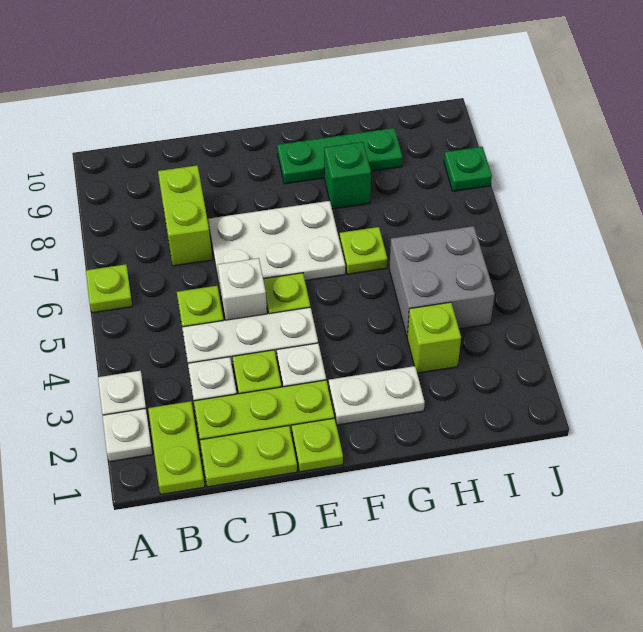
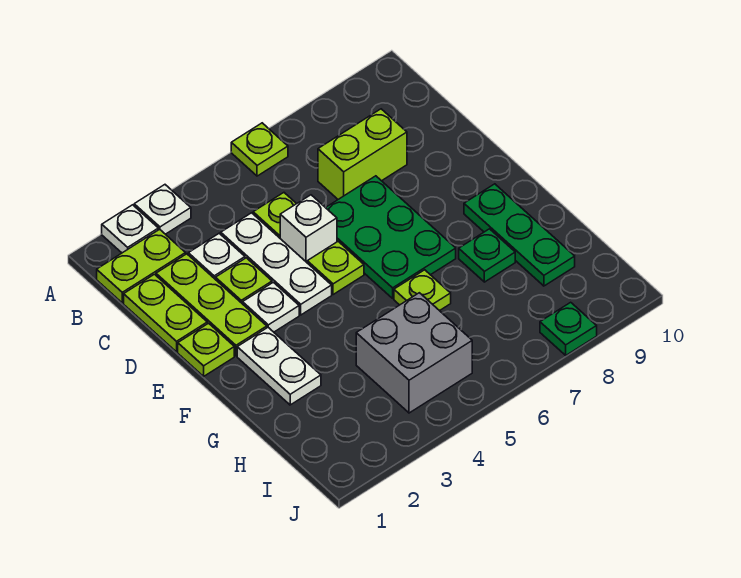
white plate D6:F7 level 1 -> green plate D6:F7 level 1
green brick G8 level 1 -> green plate G8 level 1
lime brick H3 level 1 -> none

